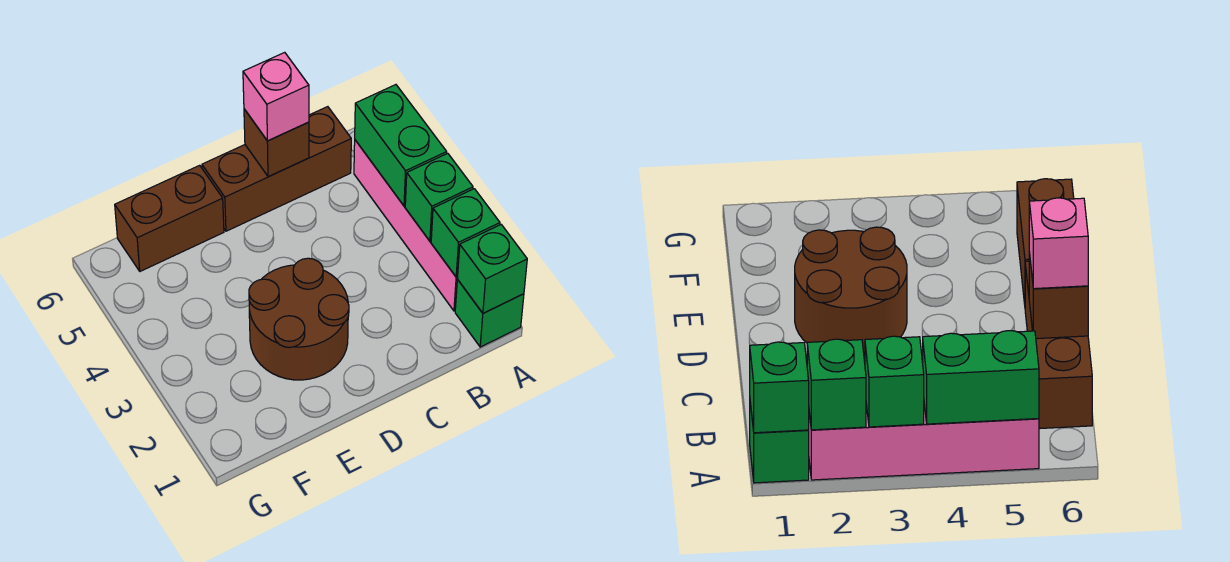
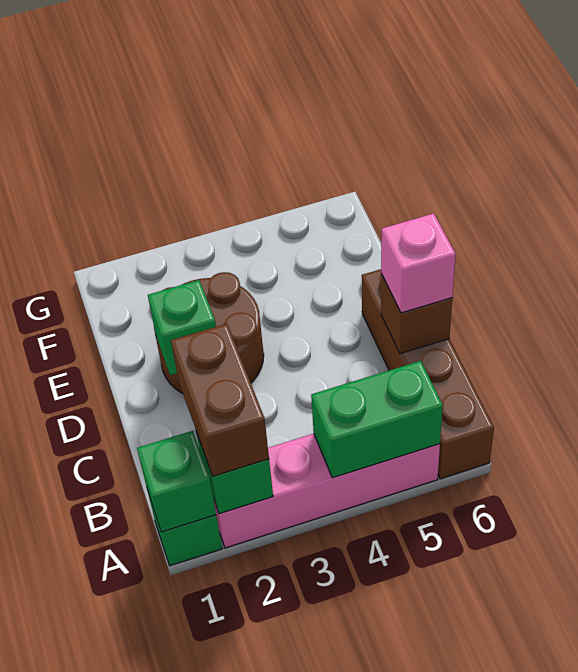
green brick A3 level 2 -> green brick D2 level 2
brown brick B6:D6 level 1 -> brown brick A6:D6 level 1
brown brick E6:F6 level 1 -> brown brick A2:B2 level 3

